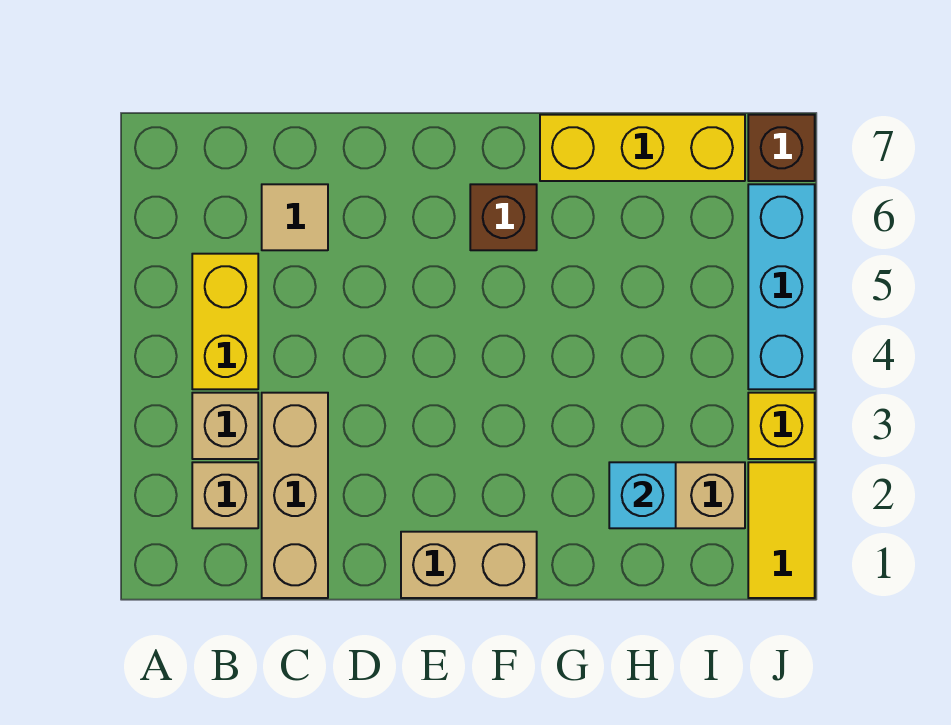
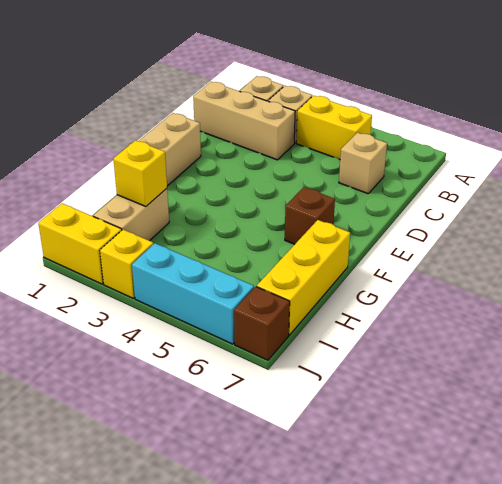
tan tile C6 level 1 -> tan brick C6 level 1
cyan brick H2 level 2 -> yellow brick H2 level 2
yellow tile J1:J2 level 1 -> yellow brick J1:J2 level 1

